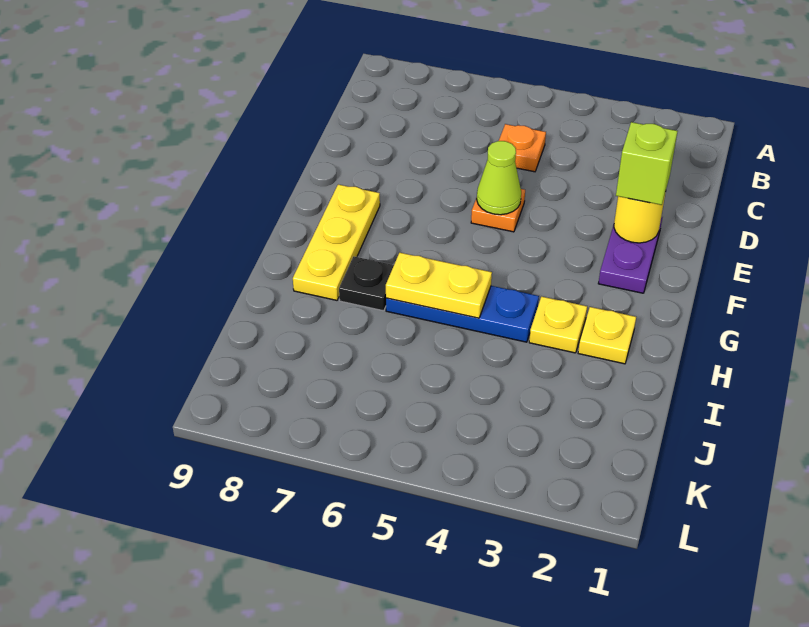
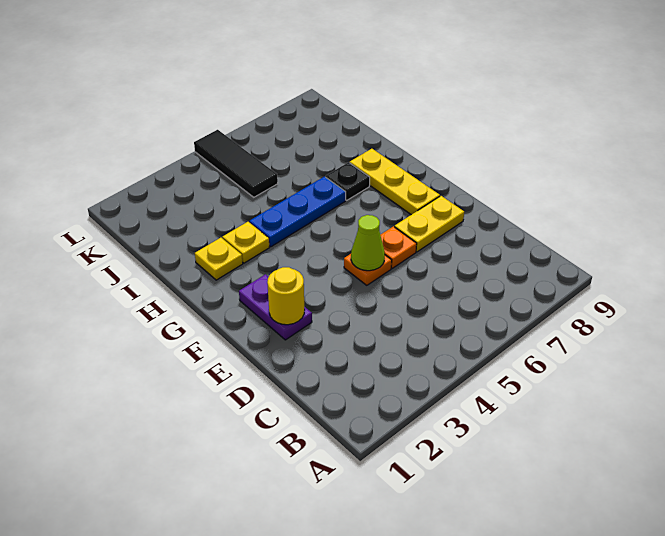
orange plate C5 level 1 -> orange plate E6 level 1
lime brick E2 level 3 -> none
yellow plate H5:H6 level 2 -> yellow plate E7:E8 level 1
none -> black tile J5:L5 level 1

